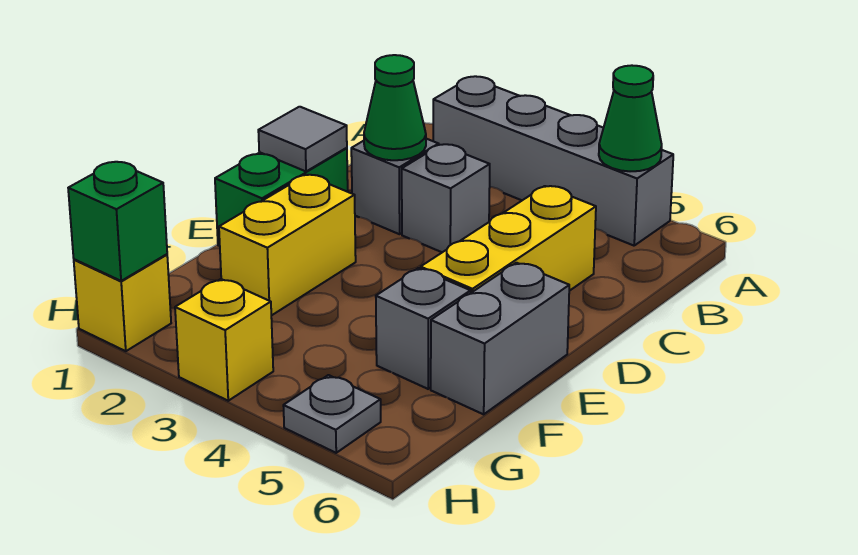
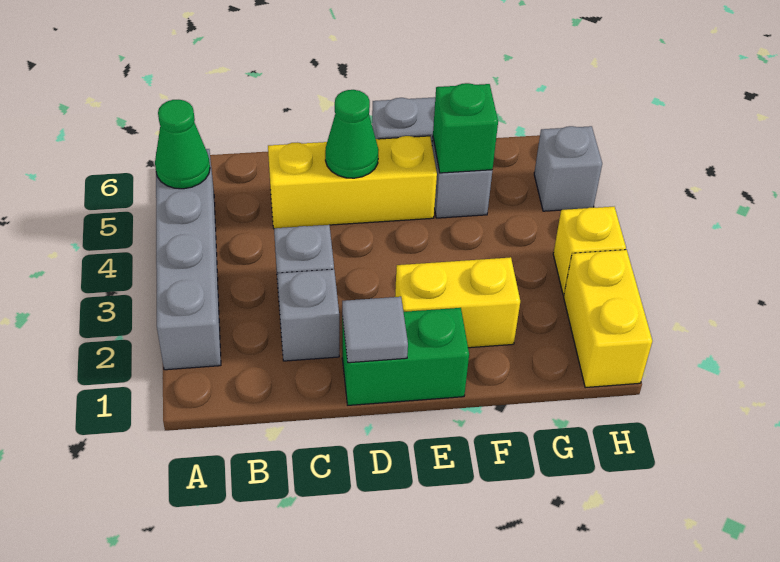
green cone C2 level 2 -> green cone D5 level 2
yellow brick H1 level 1 -> yellow brick H1:H2 level 1
green brick H1 level 2 -> green brick F5 level 2
grey plate H5 level 1 -> grey brick H5 level 1

